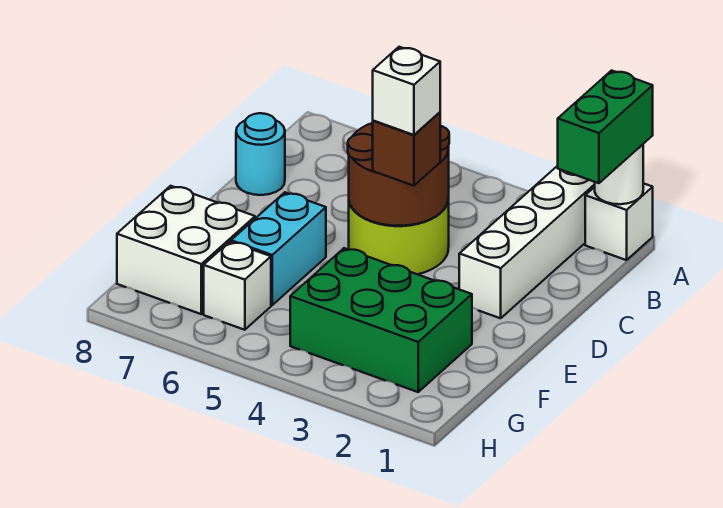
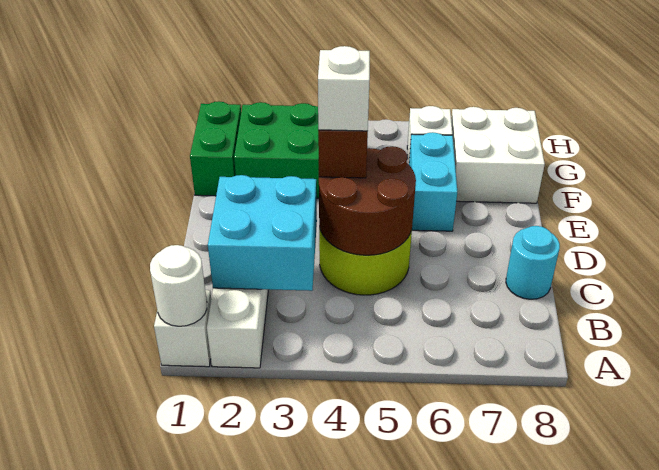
green brick A1:B1 level 3 -> green brick F1:G1 level 1
none -> cyan brick B2:C3 level 2

